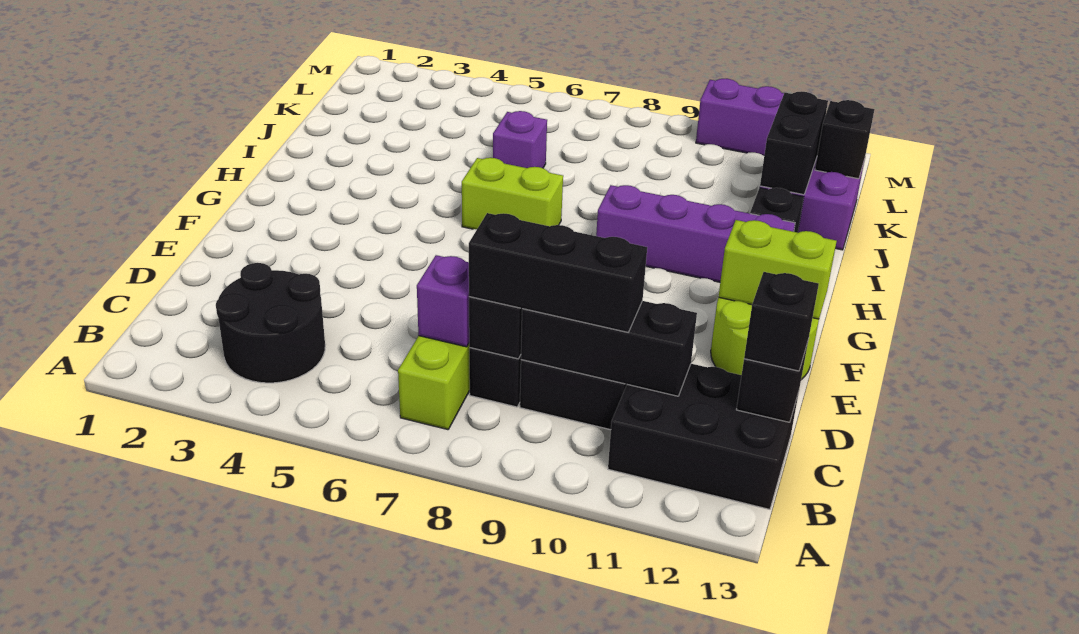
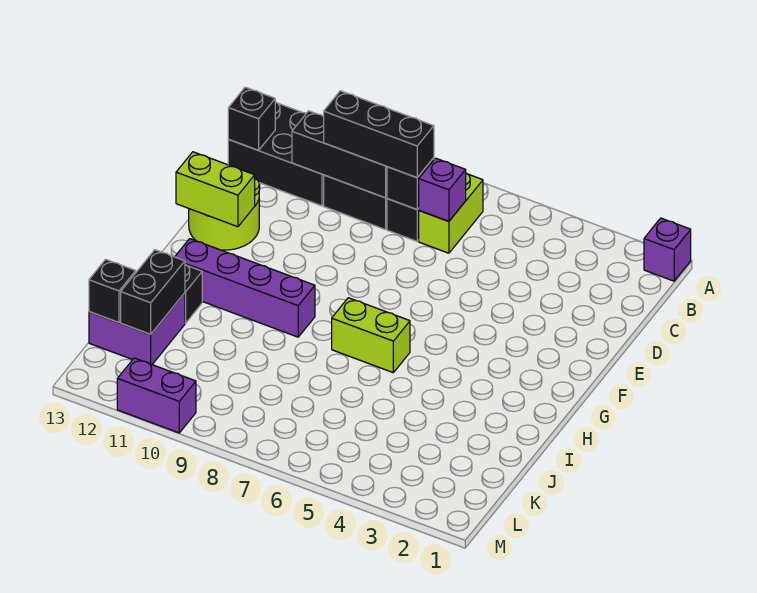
black round brick B3:C4 level 1 -> none
black brick C13 level 3 -> none
purple brick J6 level 1 -> purple brick A1 level 1

